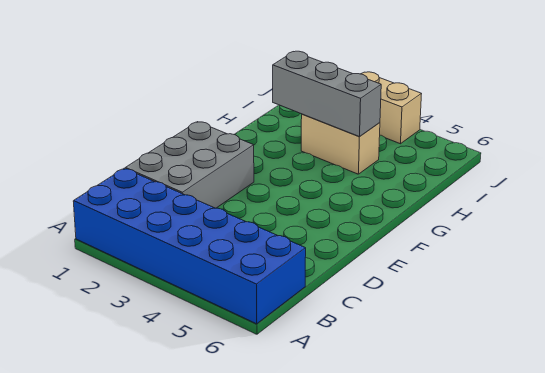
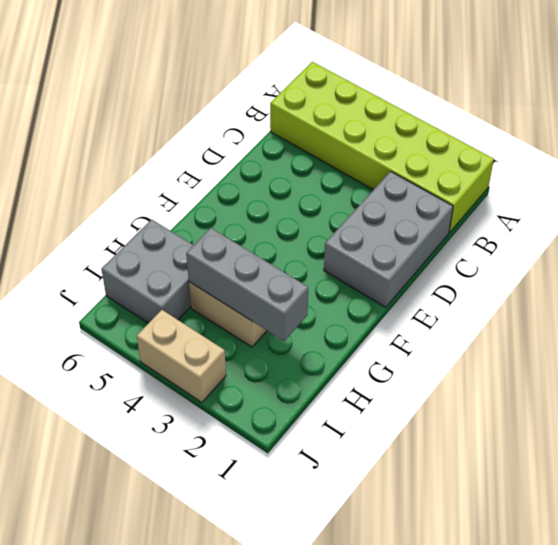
blue brick A1:B6 level 1 -> lime brick A1:B6 level 1
none -> grey brick H5:I6 level 1

